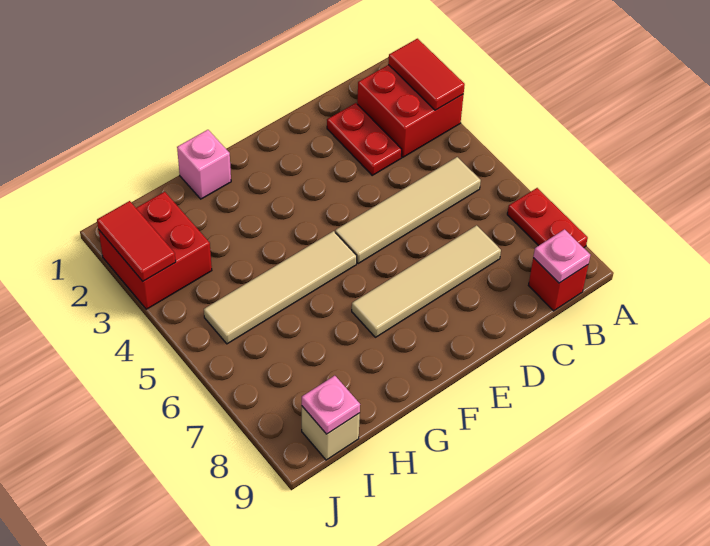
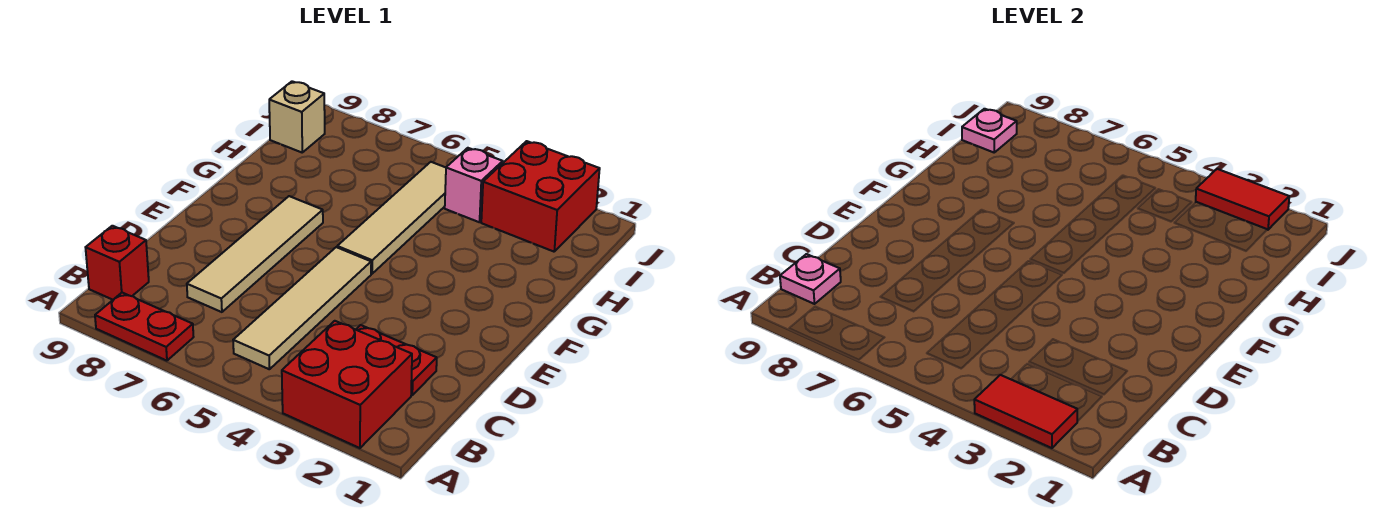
pink brick G1 level 1 -> pink brick I4 level 1

